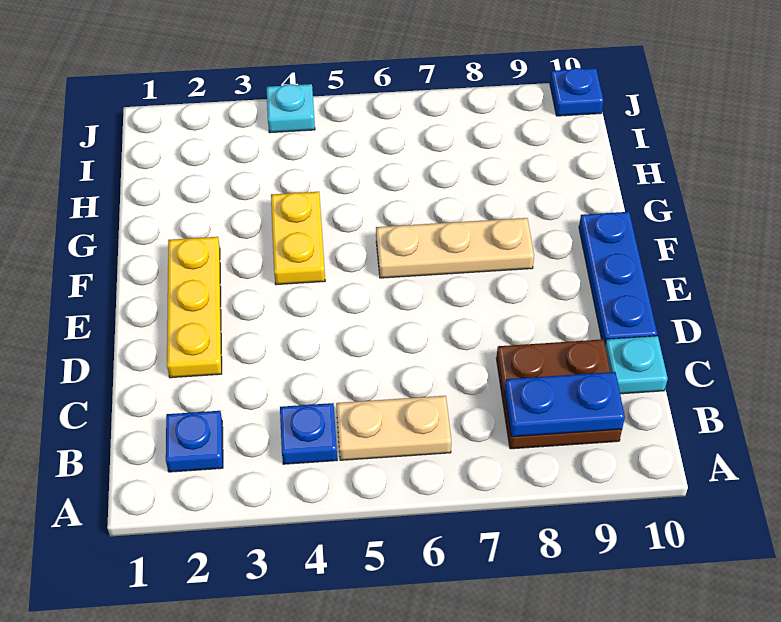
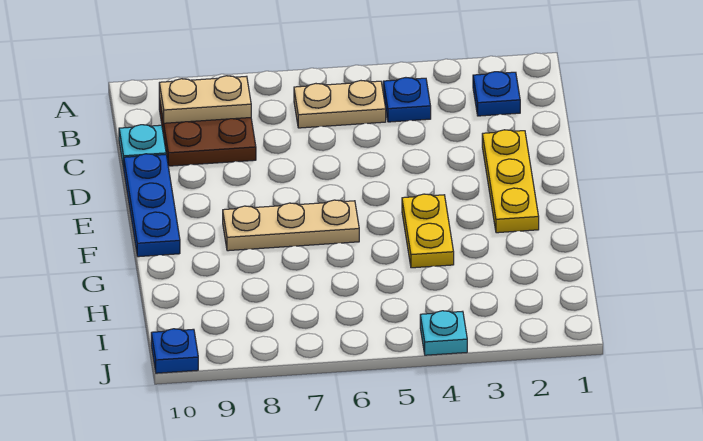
blue plate B8:B9 level 2 -> tan plate B8:B9 level 2

